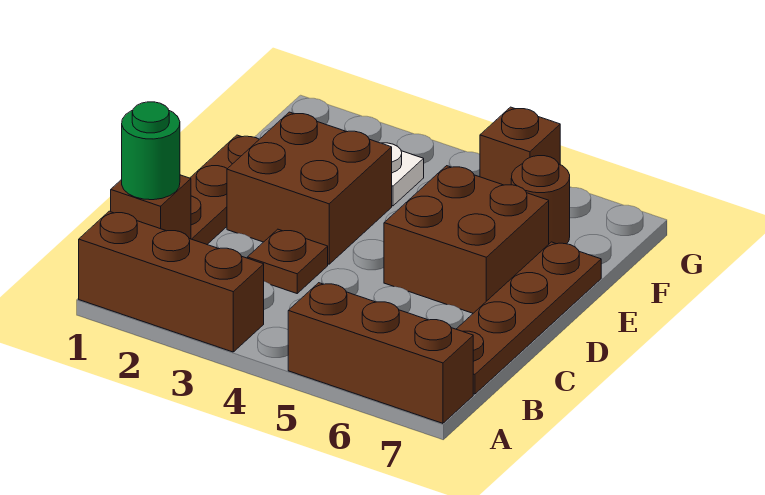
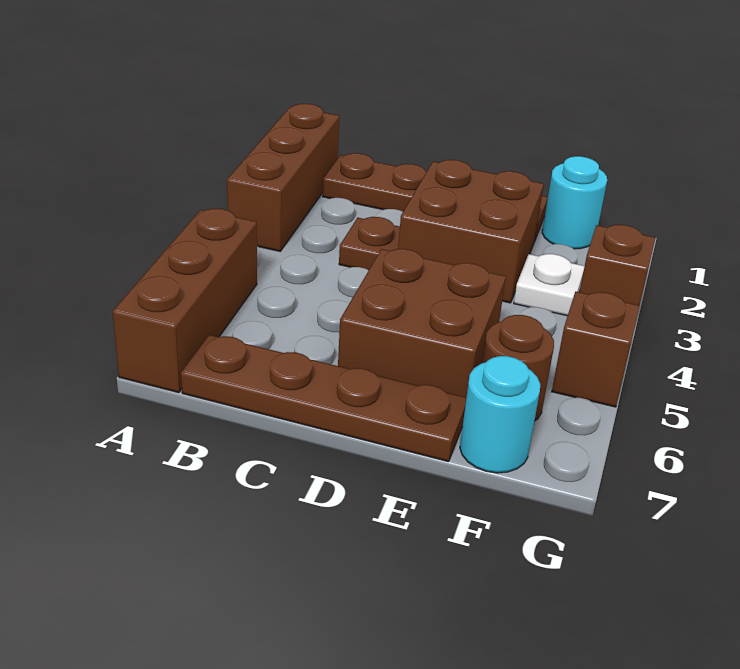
brown brick B1 level 2 -> brown brick G3 level 1
green round brick B1 level 3 -> none
none -> cyan round brick F1 level 1
none -> cyan round brick F7 level 1

